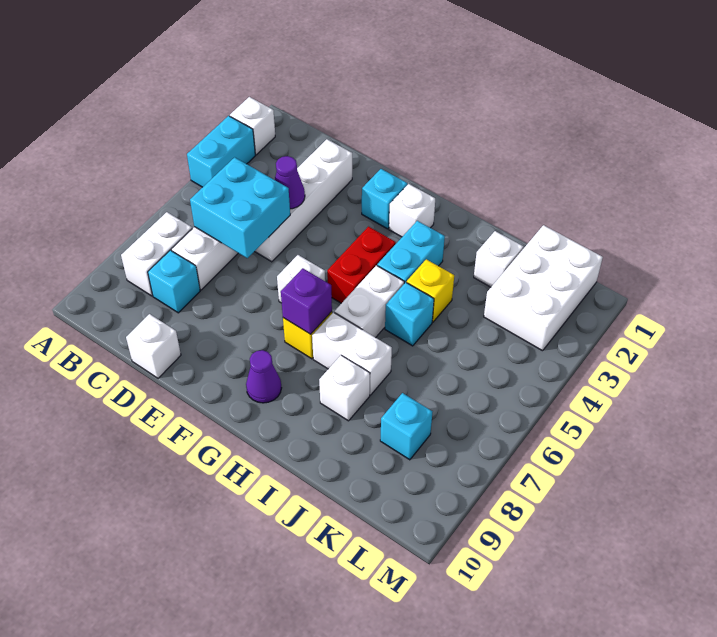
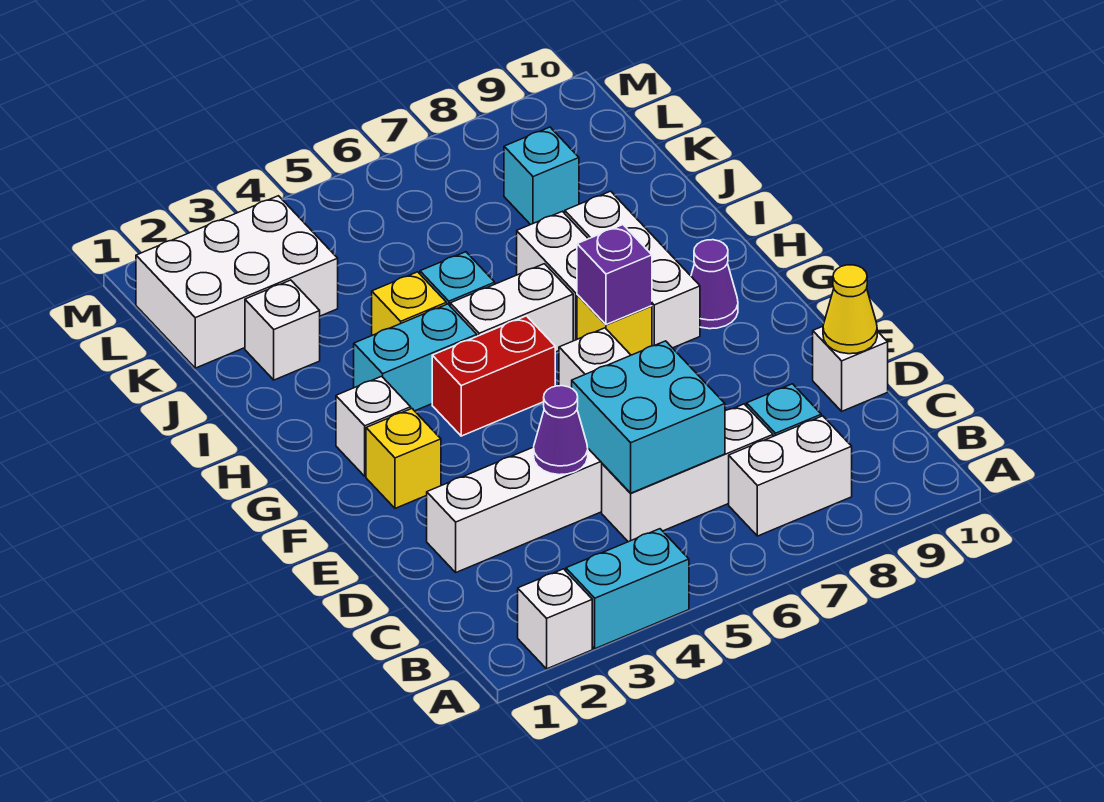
none -> yellow cone D10 level 2
cyan brick F2 level 1 -> yellow brick F2 level 1
white brick I8 level 1 -> white brick G8:I8 level 1

